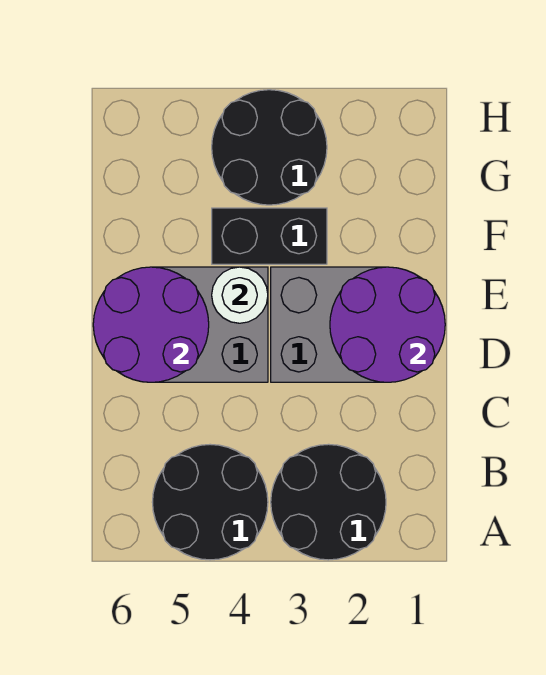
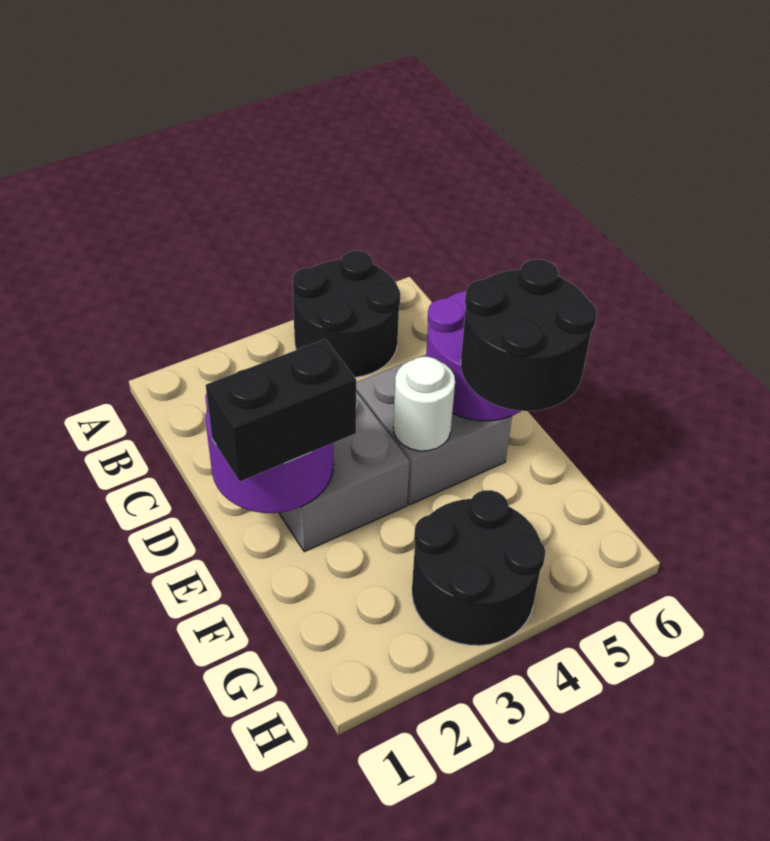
black round brick A2:B3 level 1 -> black round brick E5:F6 level 3
black brick F3:F4 level 1 -> black brick E1:E2 level 3

